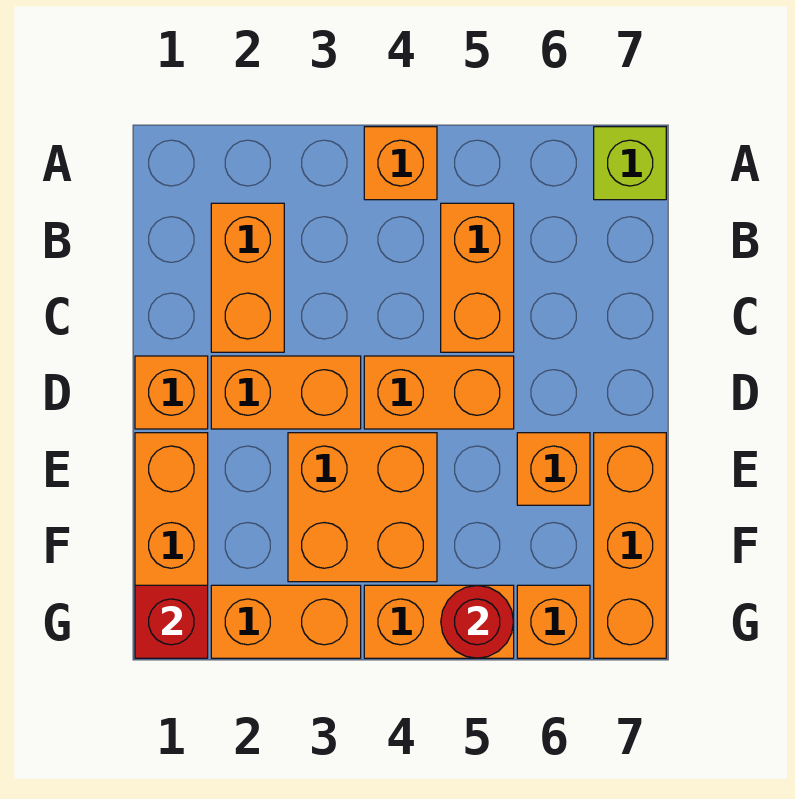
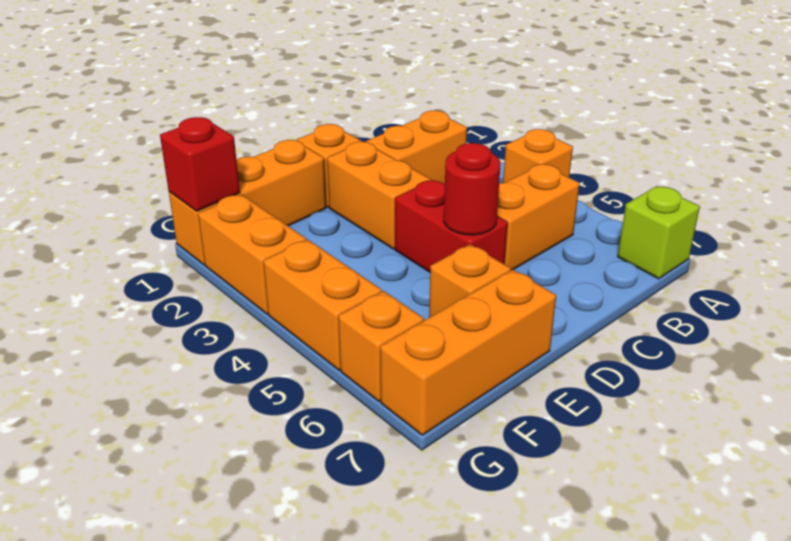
orange brick D4:D5 level 1 -> red brick D4:D5 level 1
orange brick E3:F4 level 1 -> none
red round brick G5 level 2 -> red round brick D5 level 2

